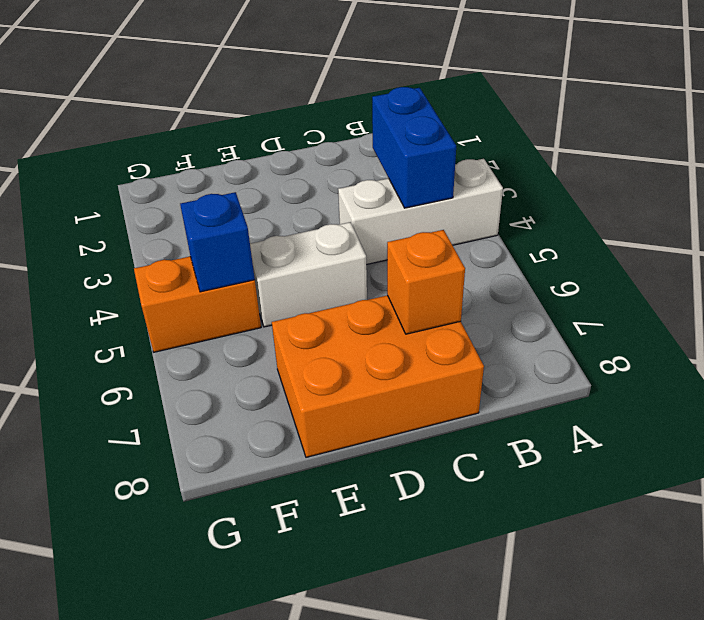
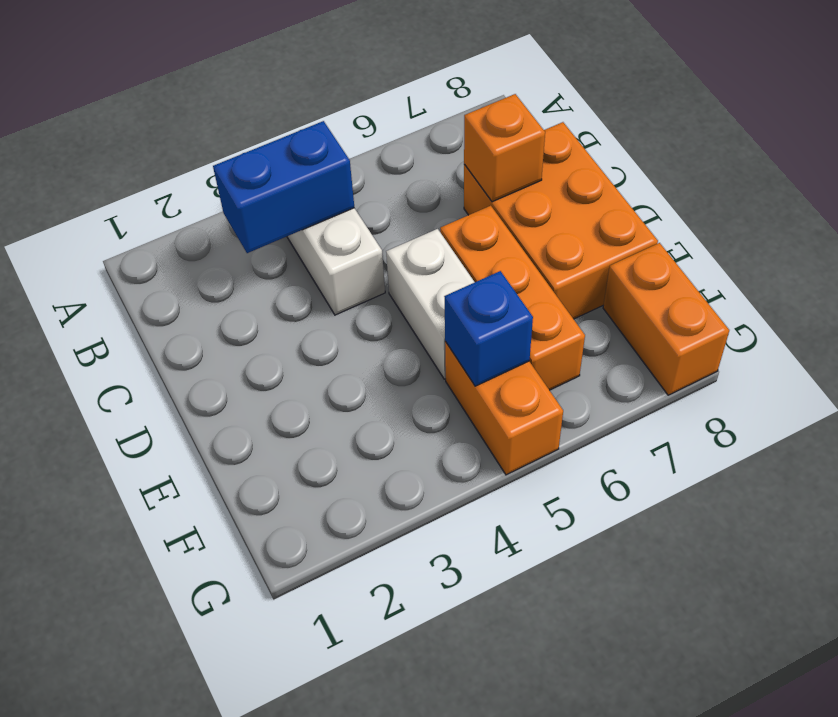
none -> orange brick D6:F6 level 1
none -> orange brick F8:G8 level 1

